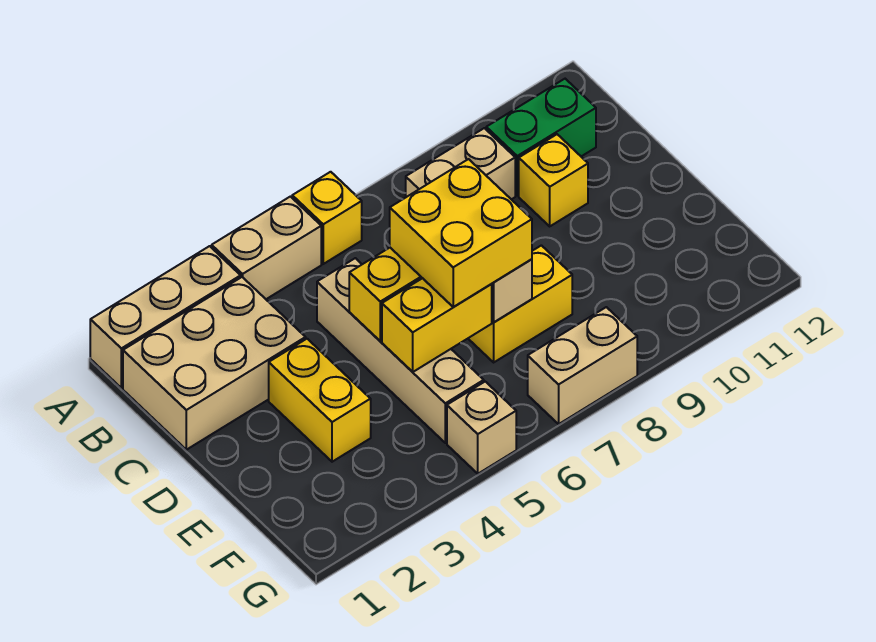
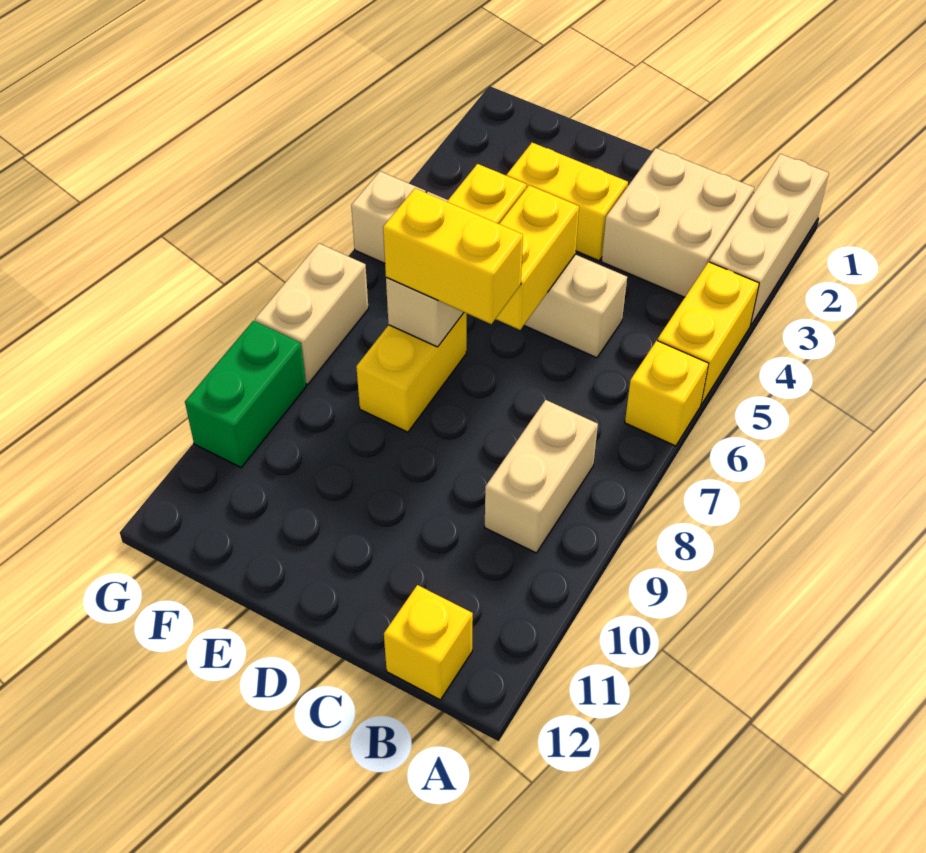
tan brick A4:A5 level 1 -> yellow brick A4:A5 level 1
tan brick B1:C3 level 1 -> tan brick B2:C3 level 1
green brick B10:B11 level 1 -> green brick G9:G10 level 1
yellow brick C10 level 1 -> yellow brick B12 level 1
yellow brick D6:E7 level 3 -> yellow brick D7:E7 level 3

